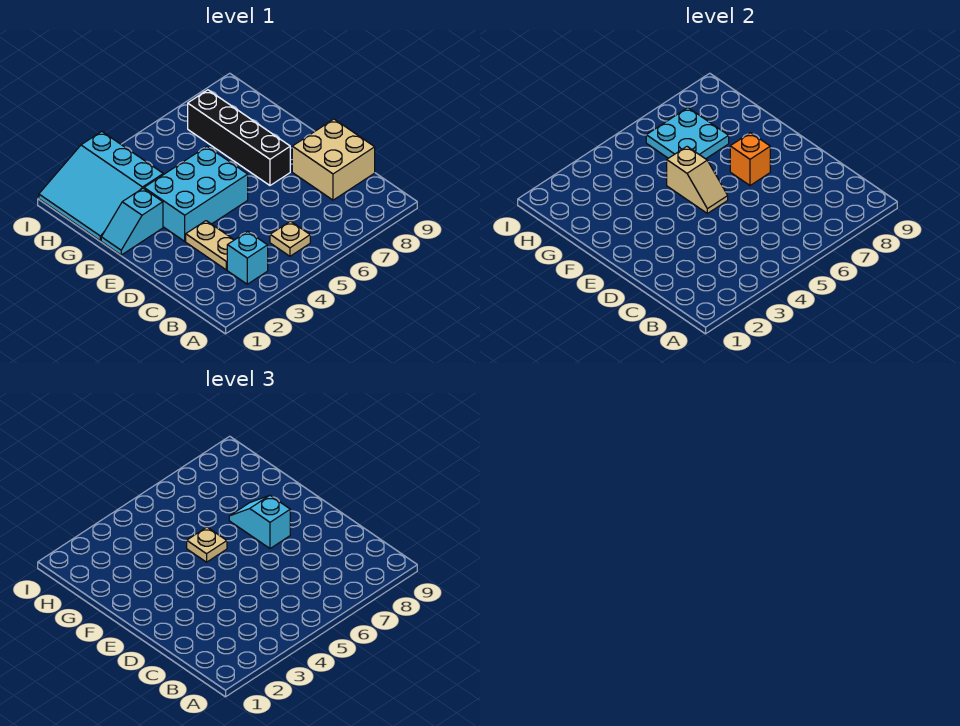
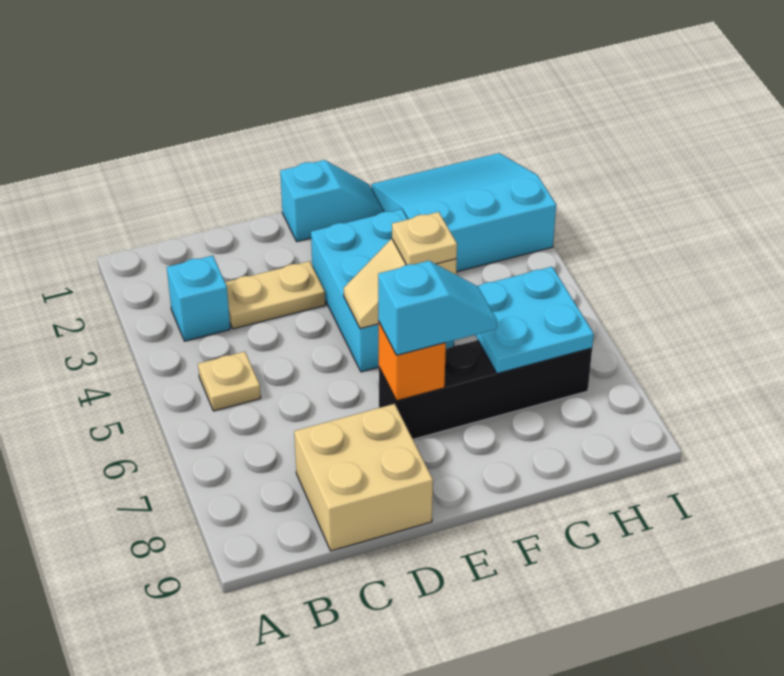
cyan slope F1:F2 level 1 top 2 -> cyan slope E1:F1 level 1 top E

